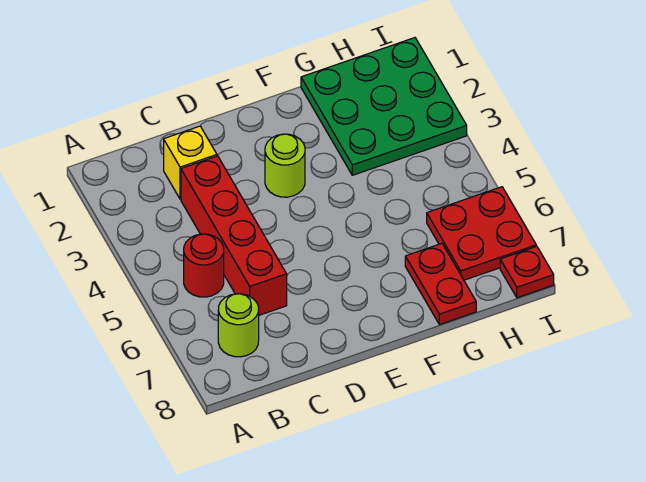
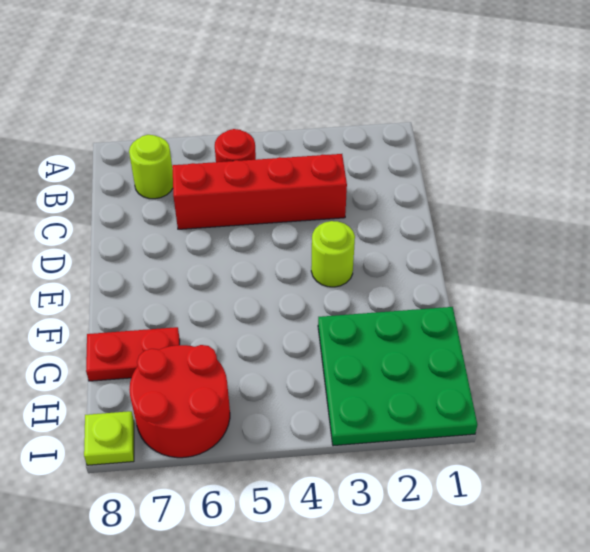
yellow brick C2 level 1 -> none
red plate H6:I7 level 1 -> red round brick H6:I7 level 1
red plate I8 level 1 -> lime plate I8 level 1

